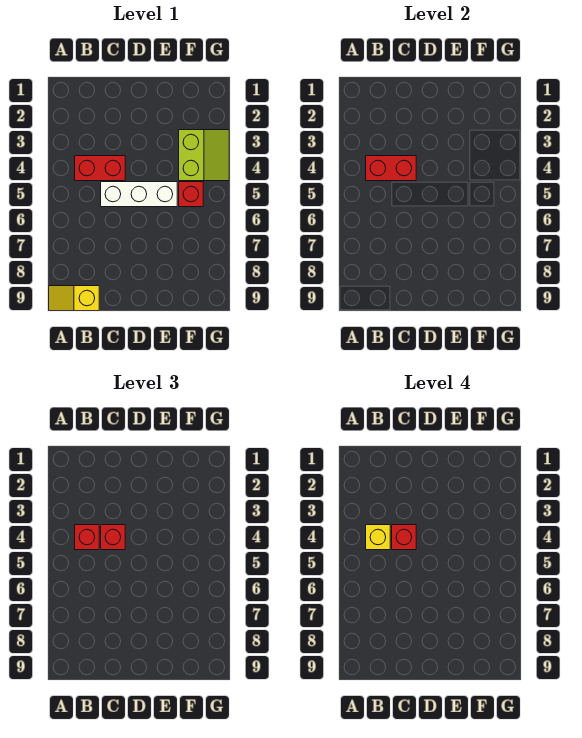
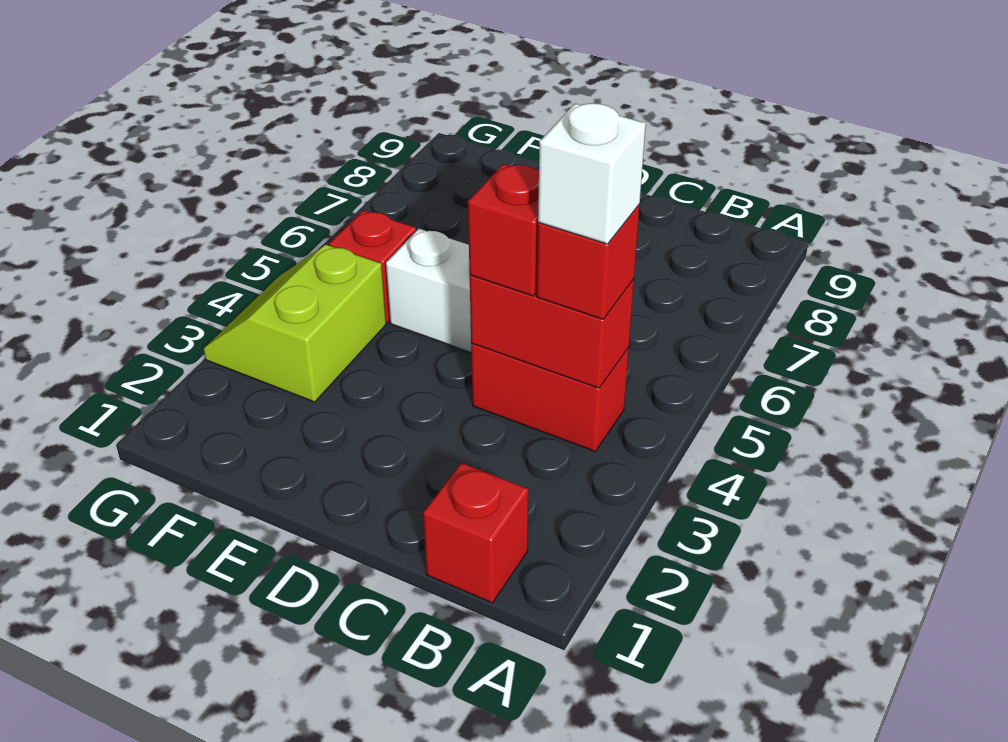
yellow slope A9:B9 level 1 top B -> none
yellow brick B4 level 4 -> white brick B4 level 4
red brick C4 level 4 -> red brick B1 level 1

